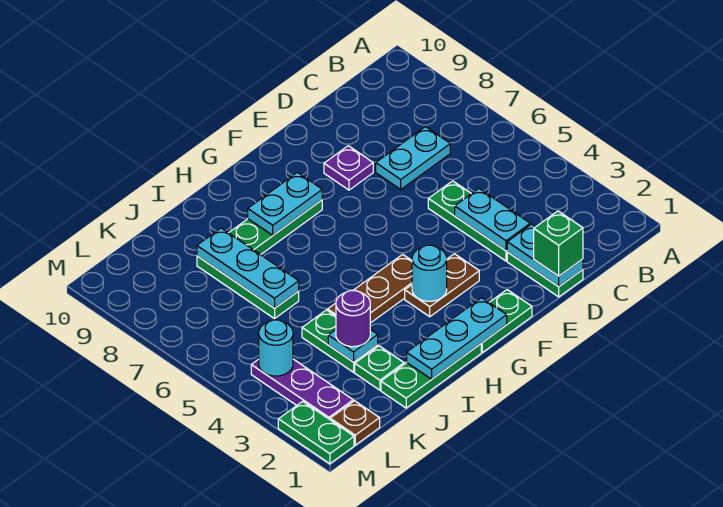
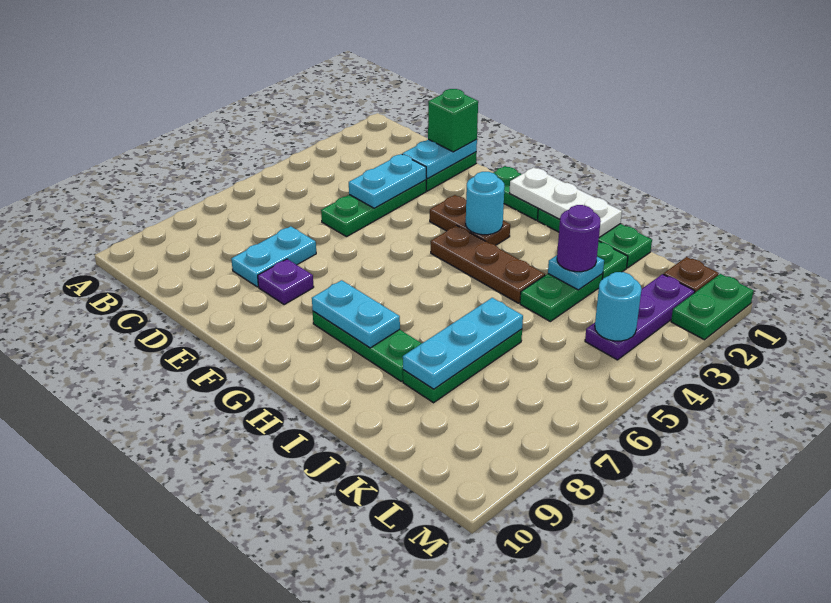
cyan plate C7:D7 level 1 -> cyan plate D7:D8 level 1
cyan plate G1:I1 level 2 -> white plate G1:I1 level 2

